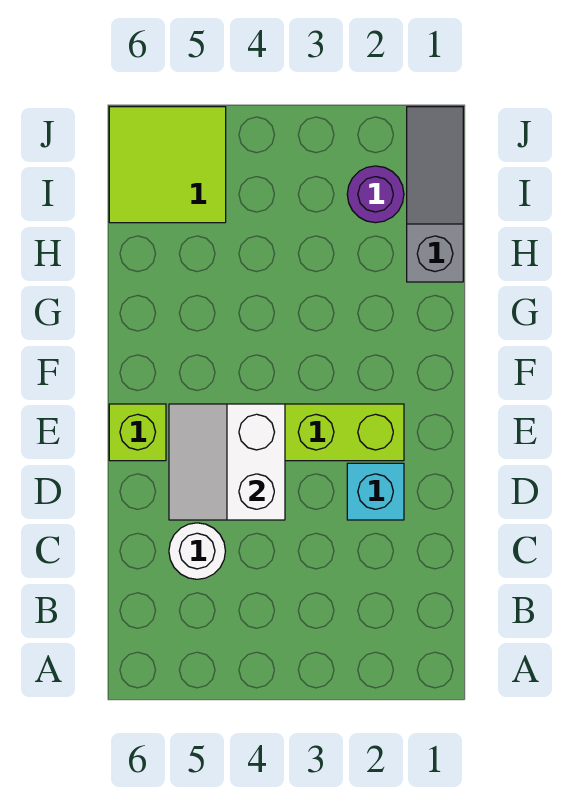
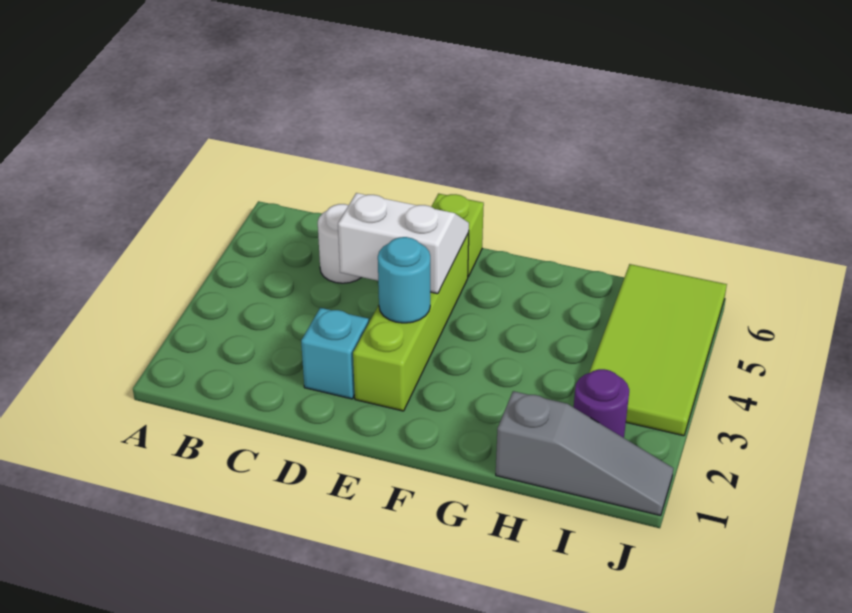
none -> cyan round brick E3 level 2
lime tile I5:J6 level 1 -> lime tile I3:J6 level 1

